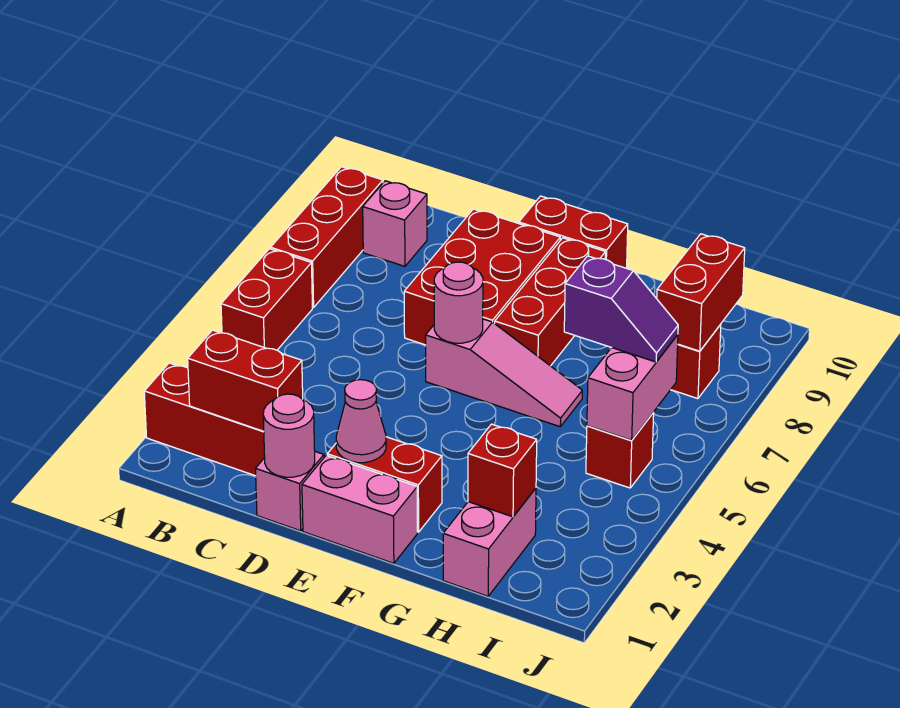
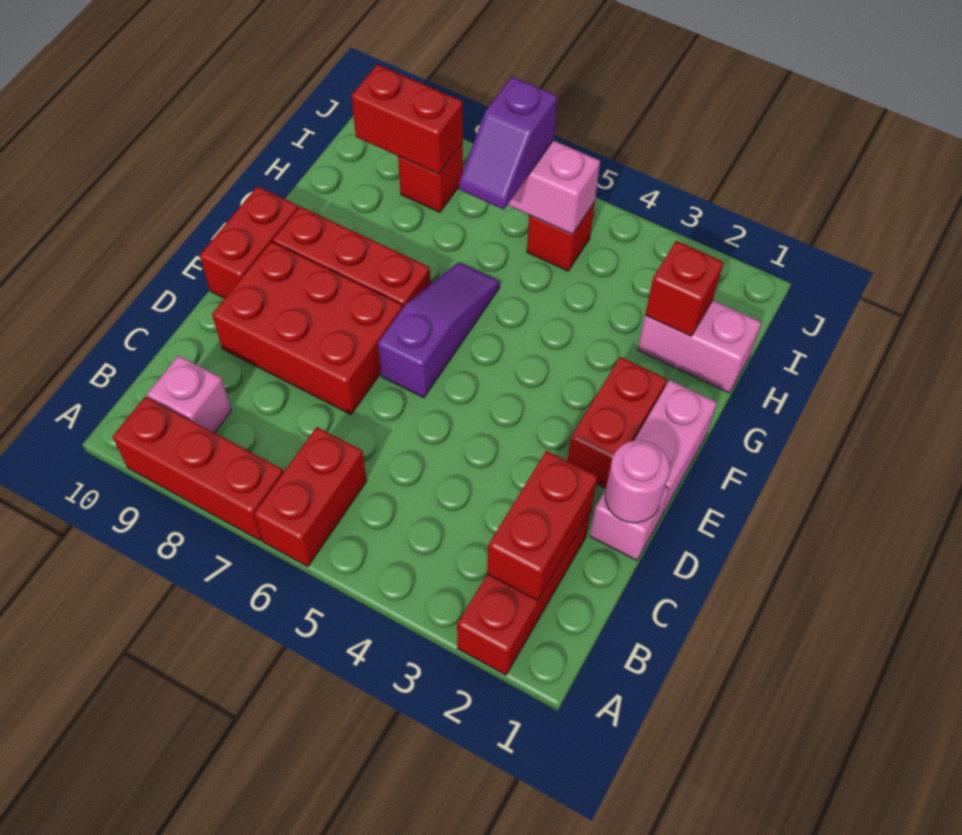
red brick A5:A6 level 1 -> red brick A6:B6 level 1
pink cone E2 level 2 -> none
pink slope E6:G6 level 1 top E -> purple slope E6:G6 level 1 top E
pink round brick E6 level 2 -> none
purple slope H6:I6 level 3 top H -> purple slope H6:I6 level 3 top I

